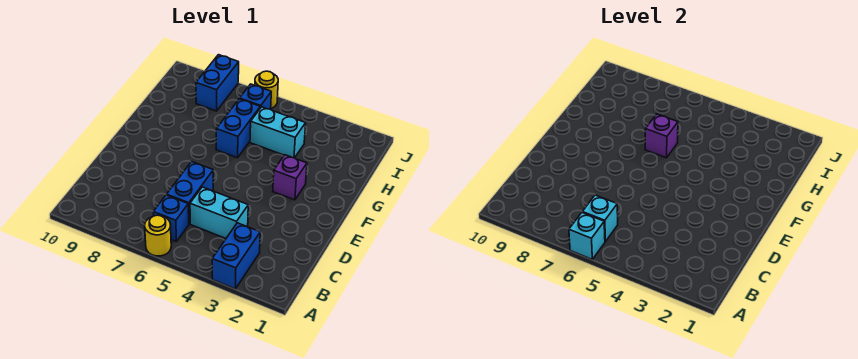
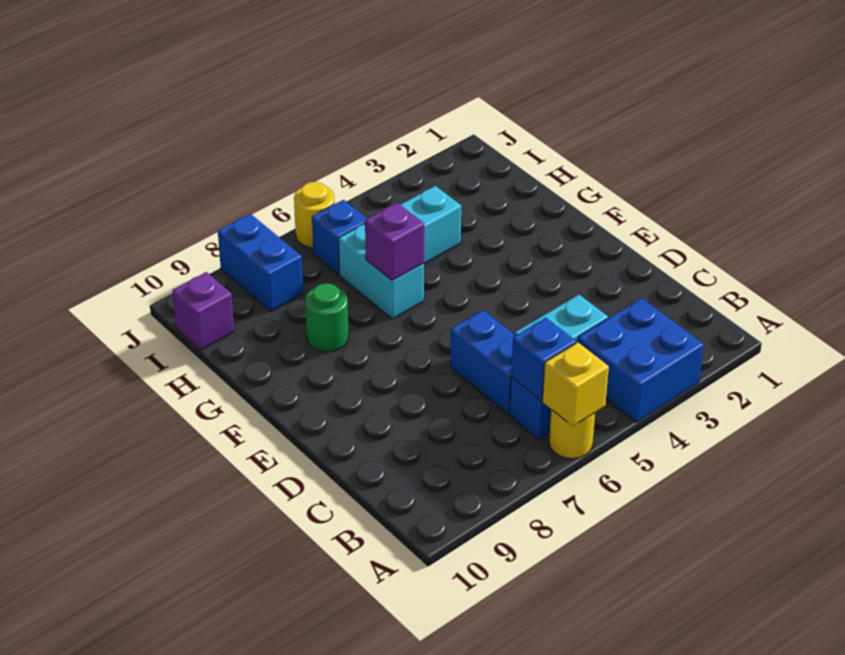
blue brick A3:B3 level 1 -> blue brick A3:B4 level 1
cyan brick A6 level 2 -> yellow brick A6 level 2
cyan brick B6 level 2 -> blue brick B6 level 2
purple brick F3 level 1 -> purple brick I10 level 1
blue brick G6:H6 level 1 -> cyan brick G6:H6 level 1
none -> green round brick G8 level 1

